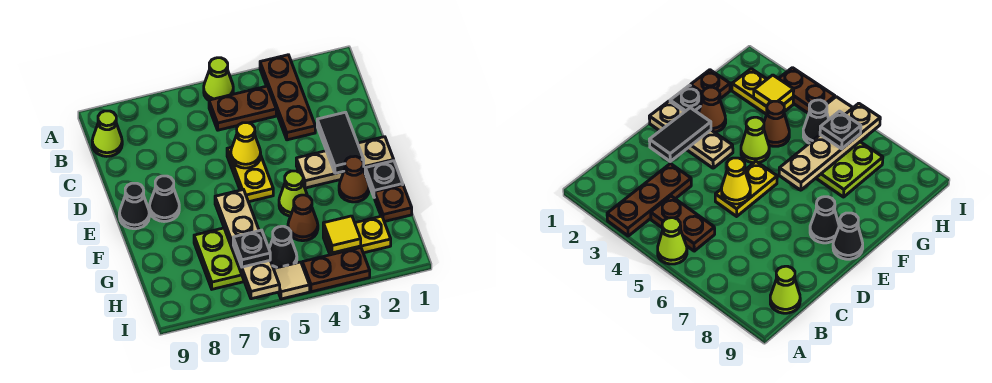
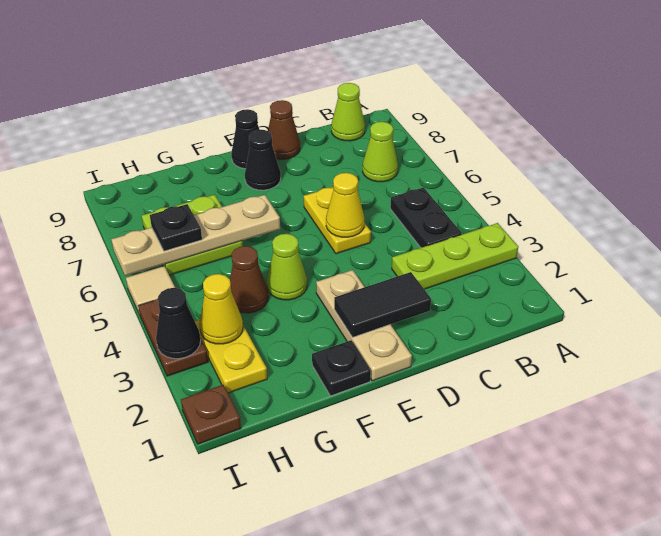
brown plate A3:C3 level 1 -> lime plate A3:C3 level 1
lime cone A5 level 1 -> lime cone B7 level 1
brown plate B4:B5 level 1 -> black plate B4:B5 level 1
yellow plate D5:E5 level 1 -> yellow plate D5:D6 level 1
brown cone F2 level 1 -> brown cone D9 level 1
brown plate G1 level 1 -> brown plate I1 level 1
yellow tile H3 level 2 -> yellow cone H3 level 2
black cone H5 level 1 -> black cone I3 level 2

